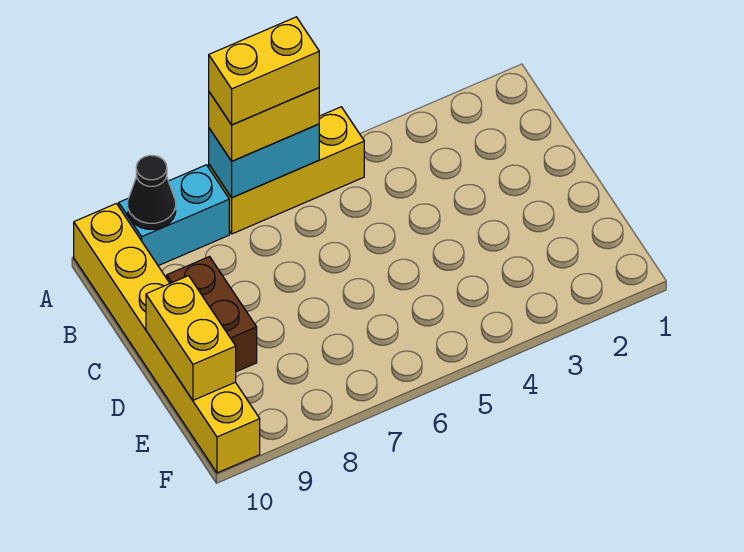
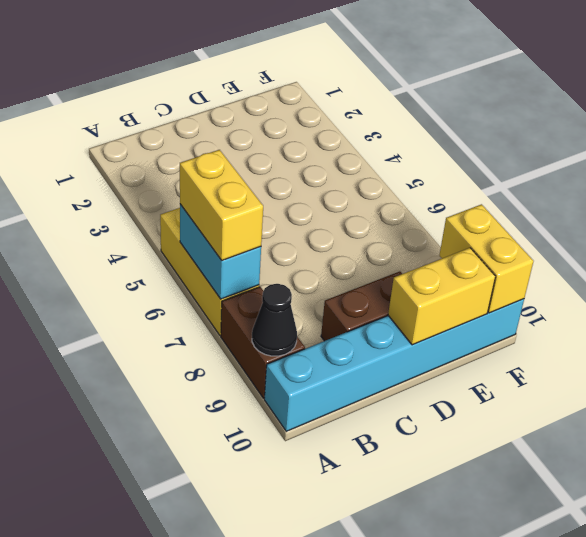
yellow brick A6:A7 level 4 -> yellow brick F9:F10 level 2
cyan brick A8:A9 level 1 -> brown brick A8:A9 level 1
yellow brick A10:F10 level 1 -> cyan brick A10:F10 level 1

